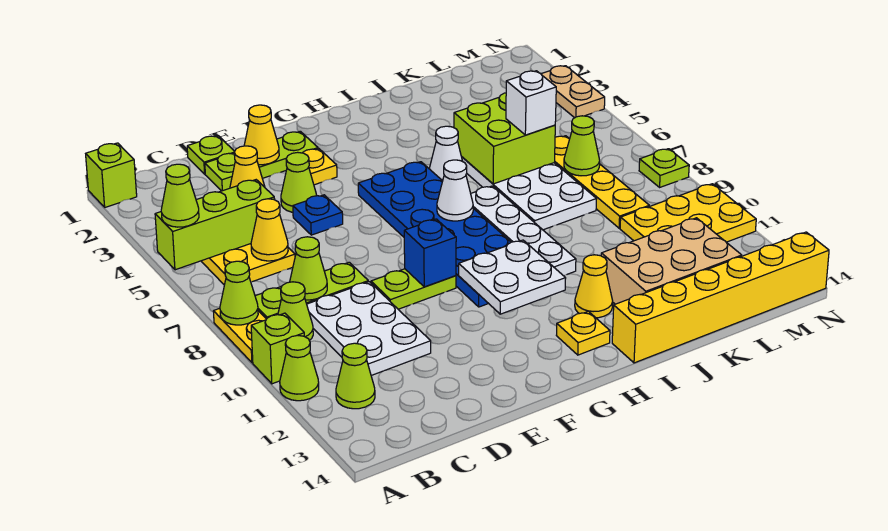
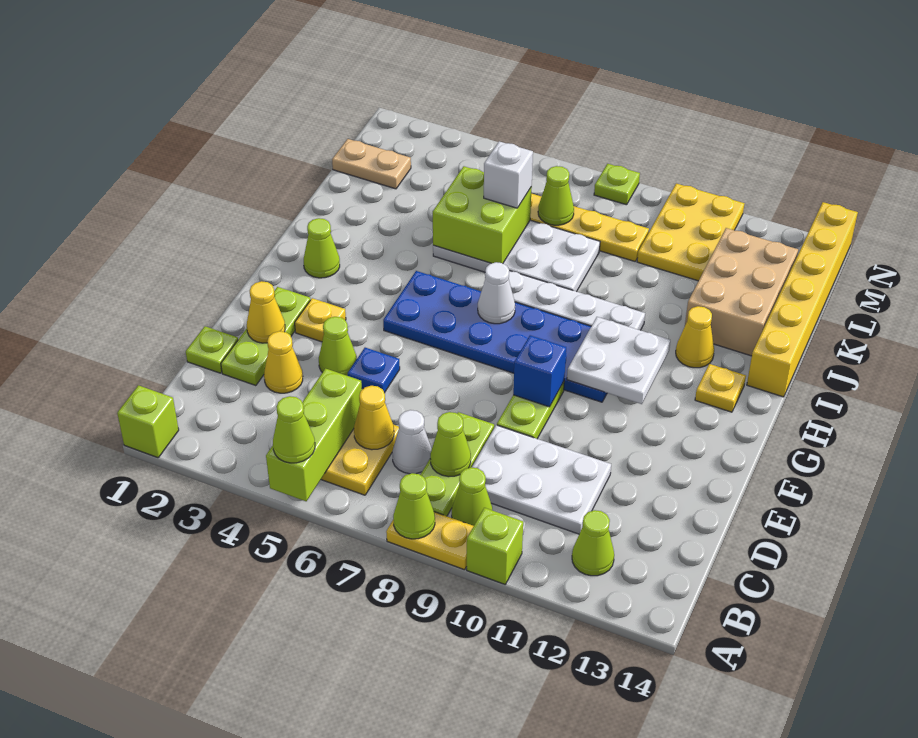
lime cone A11 level 1 -> lime cone H2 level 1
white cone I5 level 1 -> white cone C7 level 1
tan plate N3:N4 level 1 -> tan plate L1:L2 level 1

